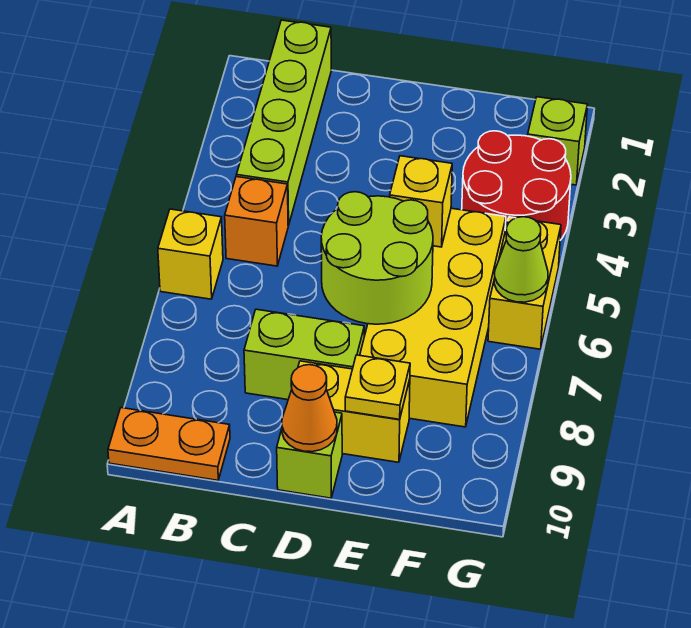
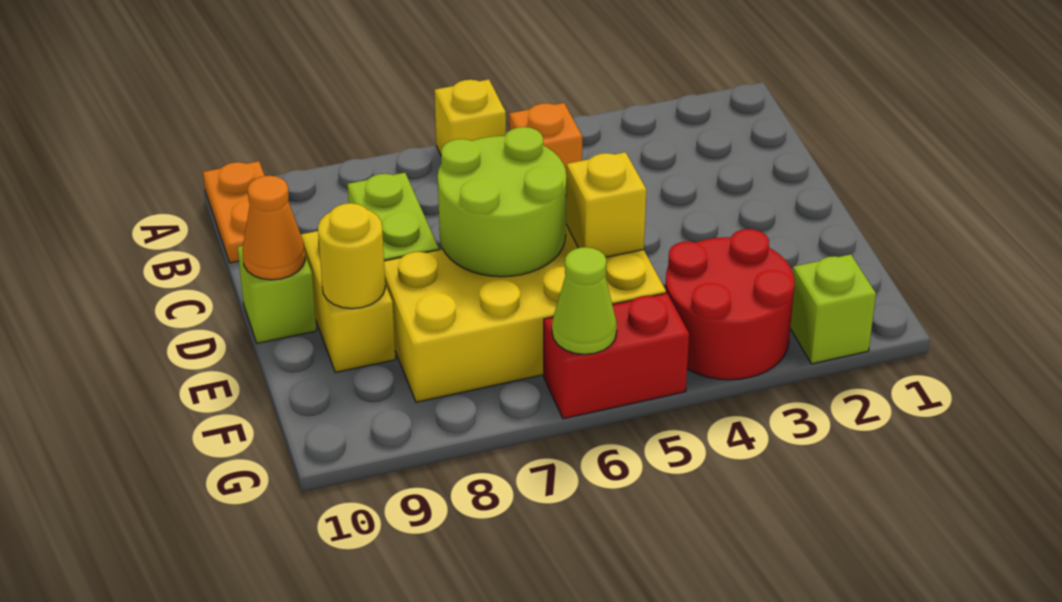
lime brick B1:B4 level 1 -> none
yellow plate E9 level 2 -> yellow round brick E9 level 2
yellow brick G5:G6 level 1 -> red brick G5:G6 level 1

